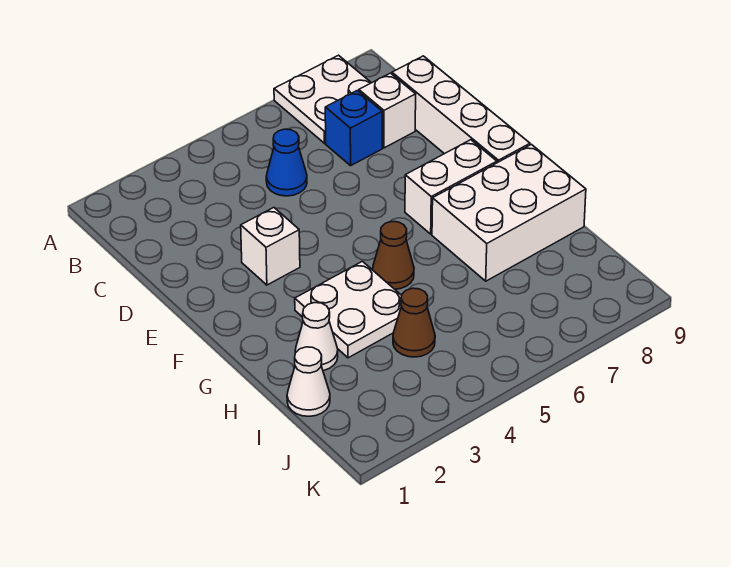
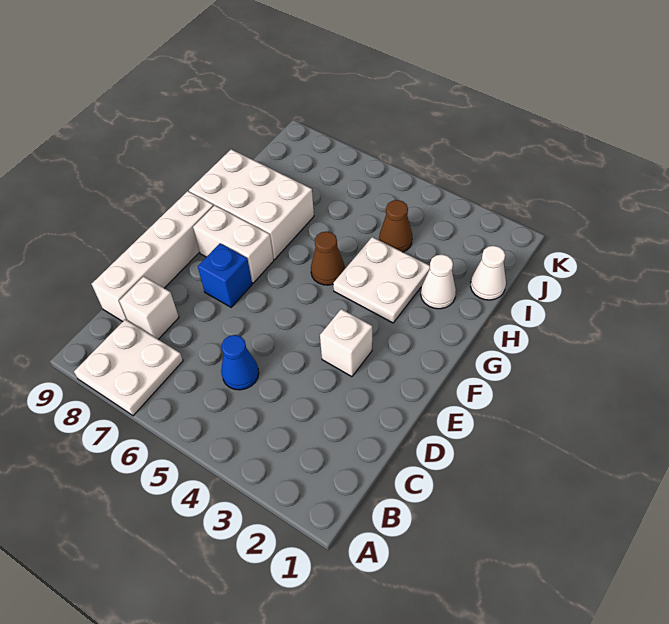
blue brick C7 level 1 -> blue brick E7 level 1

